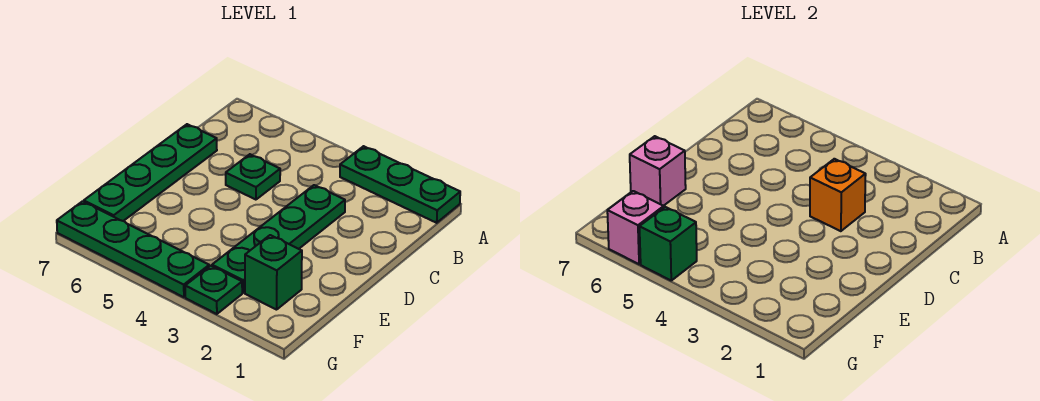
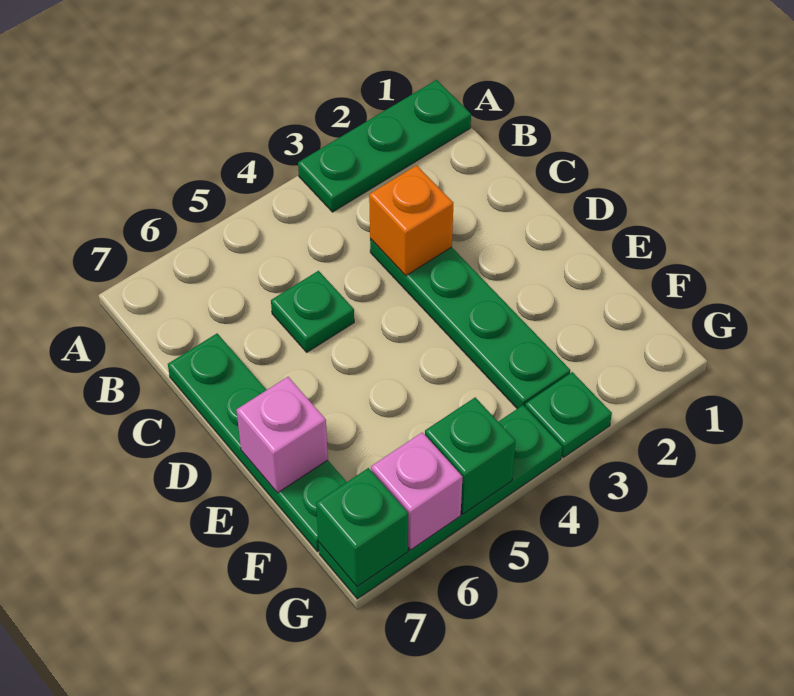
green brick F2 level 1 -> green brick G7 level 2

